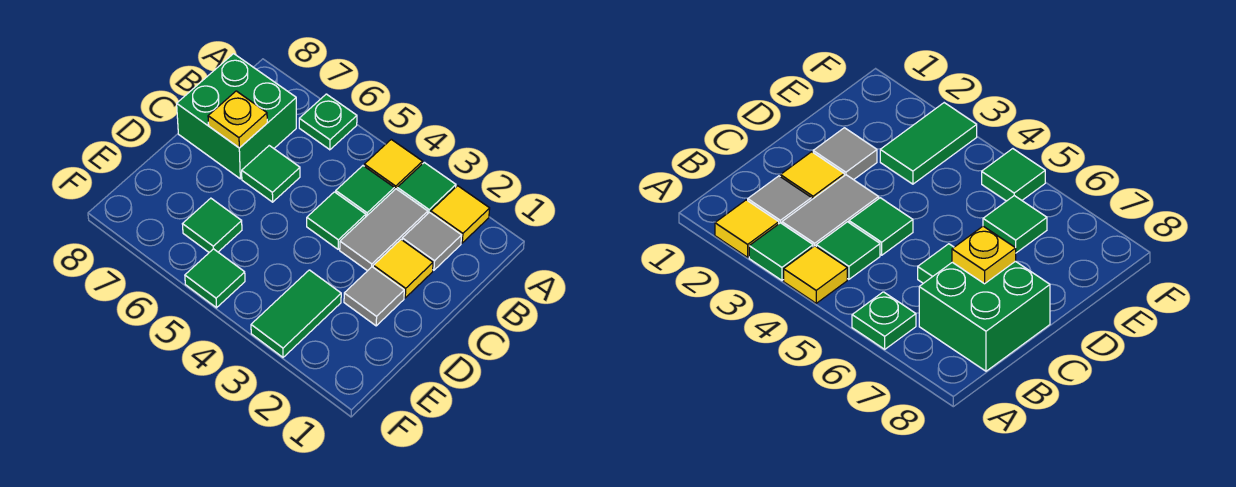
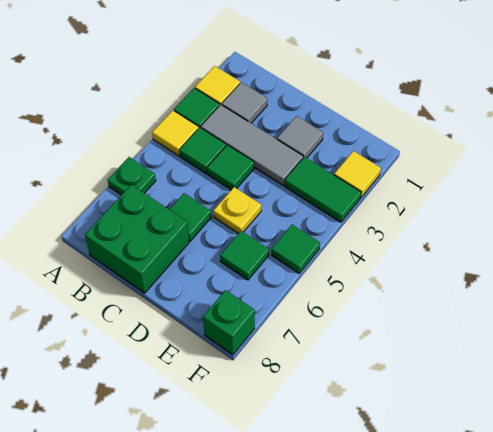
grey tile B3:C3 level 1 -> grey tile B3:D3 level 1
yellow tile C2 level 1 -> yellow tile F2 level 1
yellow plate C7 level 2 -> yellow plate D5 level 1
none -> green brick F8 level 1

